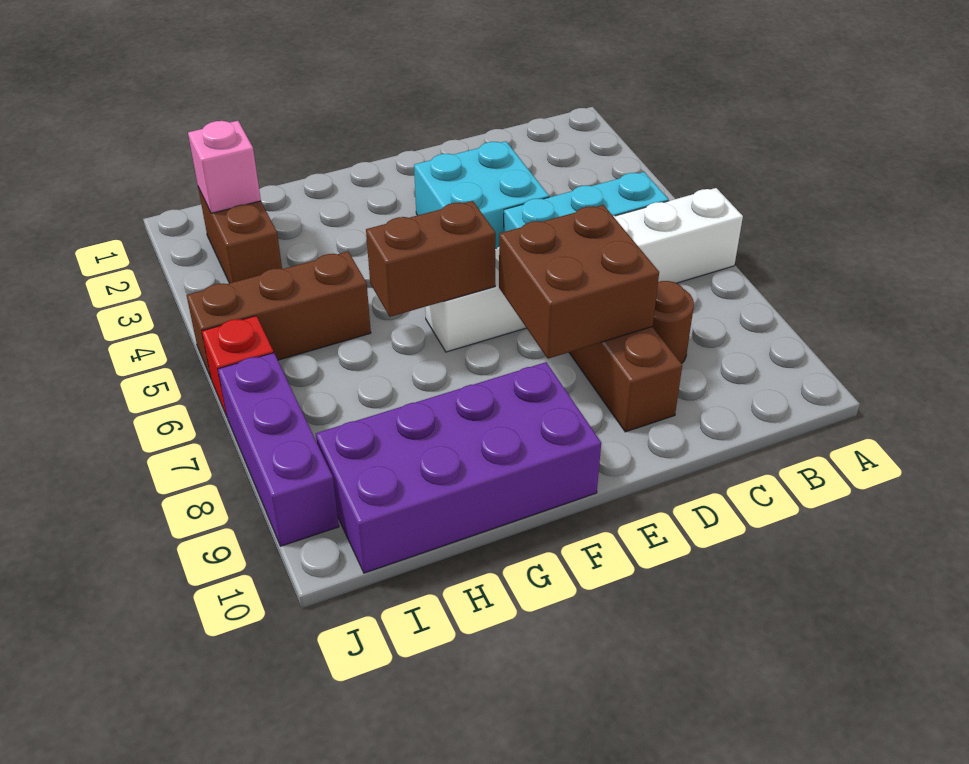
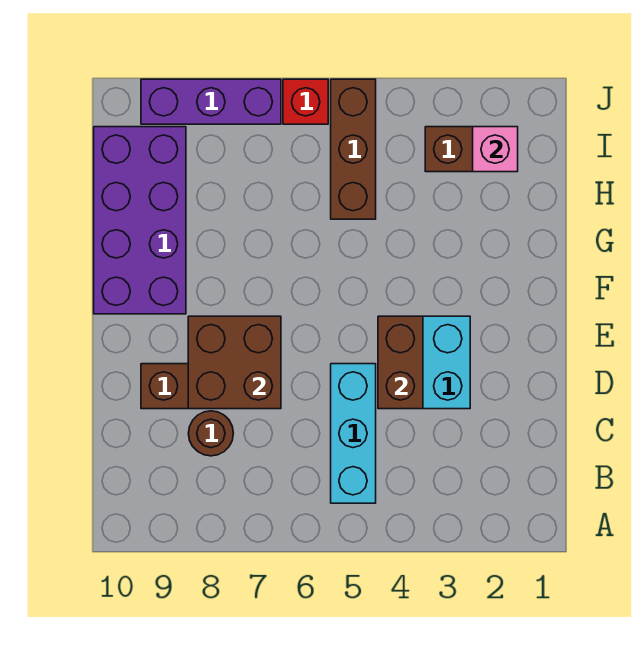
white brick A6:F6 level 1 -> none
brown brick F6:G6 level 2 -> brown brick D4:E4 level 2

